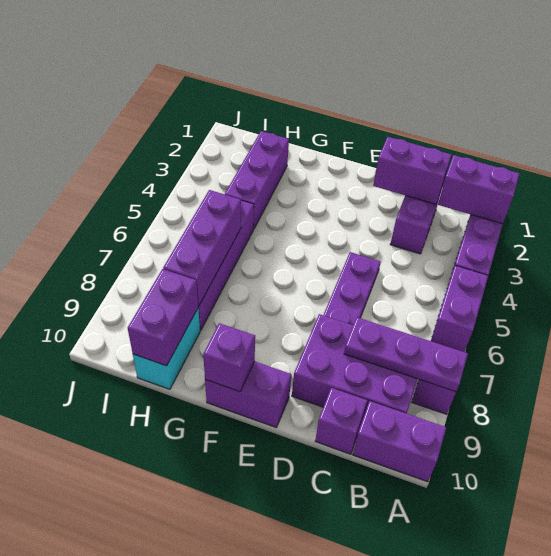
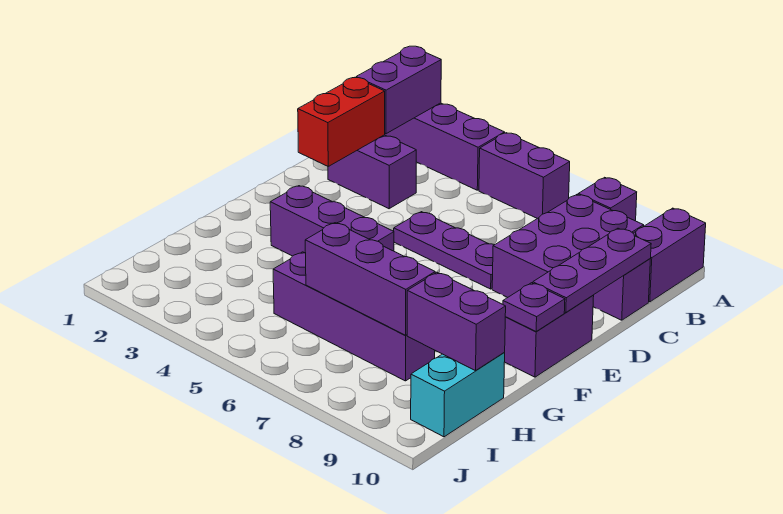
purple plate A8:C8 level 2 -> purple plate C10:E10 level 2
purple brick C2:D2 level 2 -> red brick C2:D2 level 2
purple brick F10 level 2 -> purple plate F10 level 2
purple brick H2:H4 level 1 -> purple brick F3:F5 level 1
cyan brick H9:H10 level 1 -> cyan brick H10:I10 level 1

